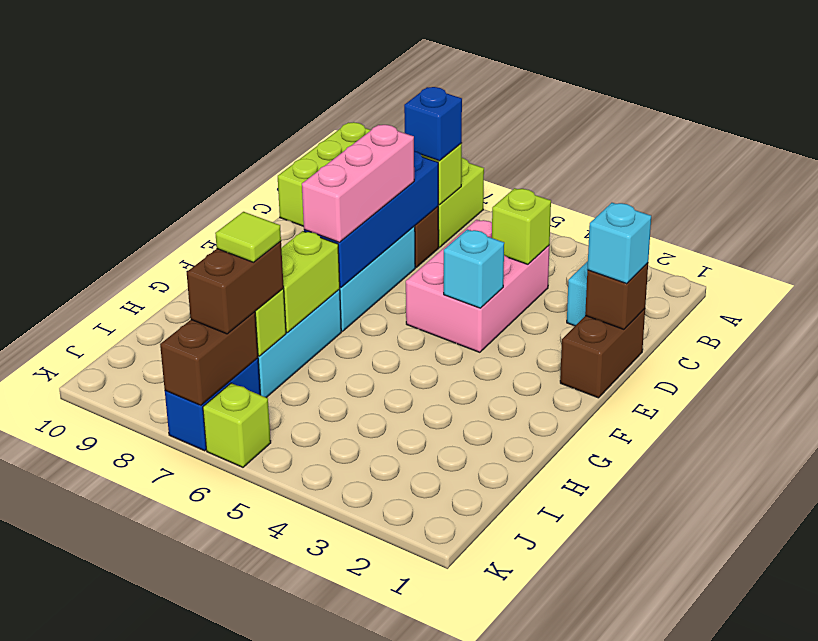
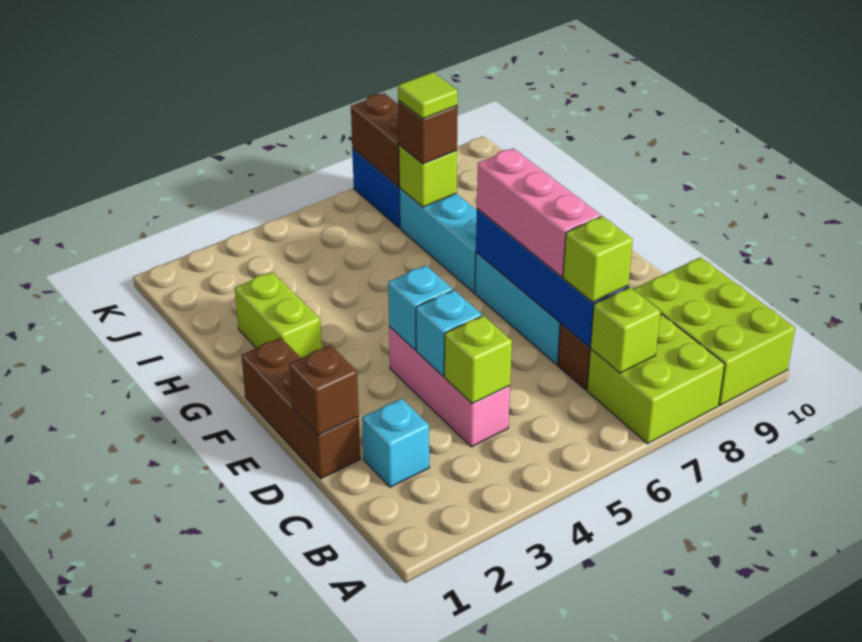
blue brick B7 level 3 -> none
pink brick C4:E5 level 1 -> pink brick C4:E4 level 1
brown brick D1:E1 level 1 -> brown brick D1:F1 level 1
cyan brick D1 level 3 -> cyan brick D4 level 2
lime brick G7:H7 level 2 -> lime brick G2:H2 level 1
brown brick I7:J7 level 3 -> brown brick I7 level 3
lime brick K6 level 1 -> lime brick C7 level 3

